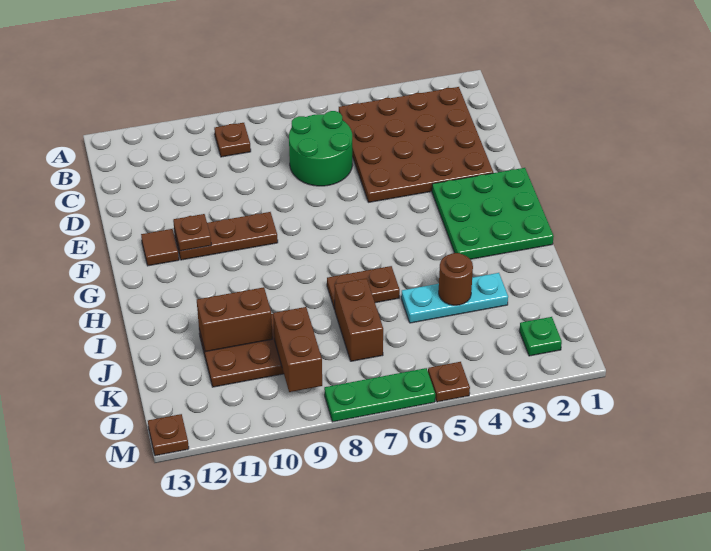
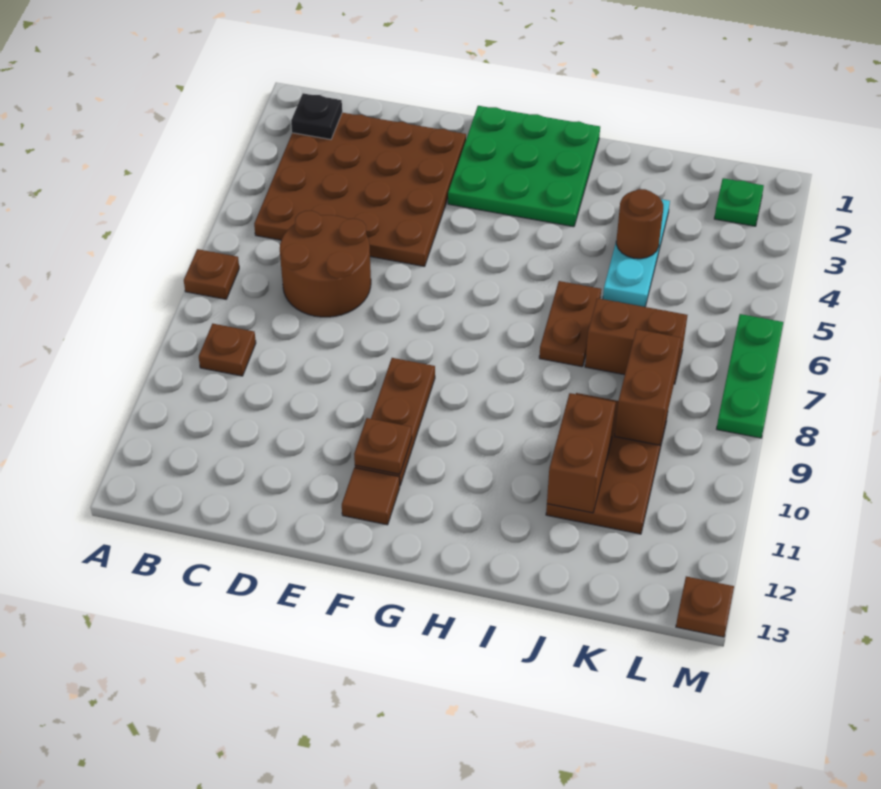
none -> black plate B2 level 2
green round brick C6:D7 level 1 -> brown round brick C6:D7 level 1
brown brick K9:L9 level 2 -> brown brick K8:K9 level 2
brown plate M5 level 1 -> brown plate A7 level 1

